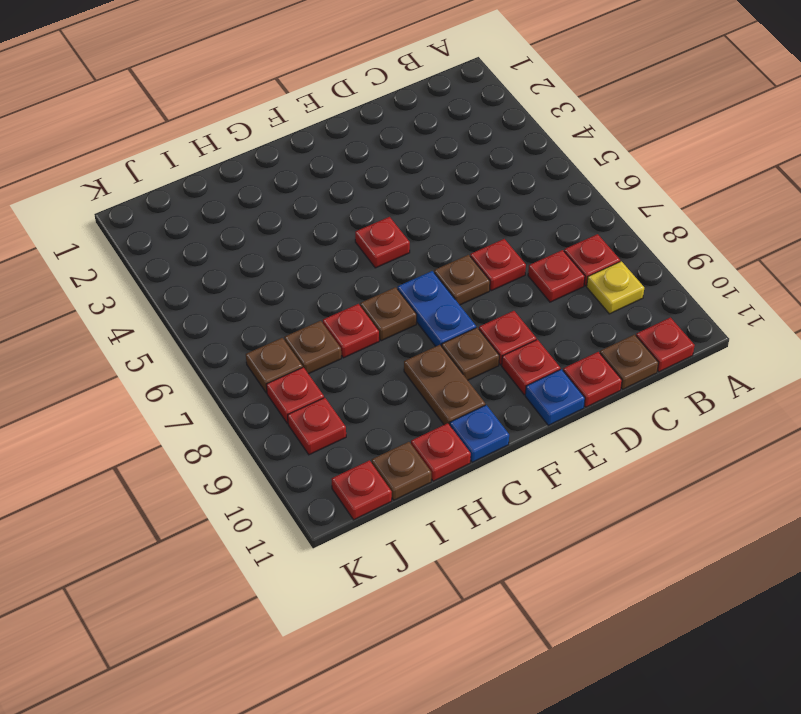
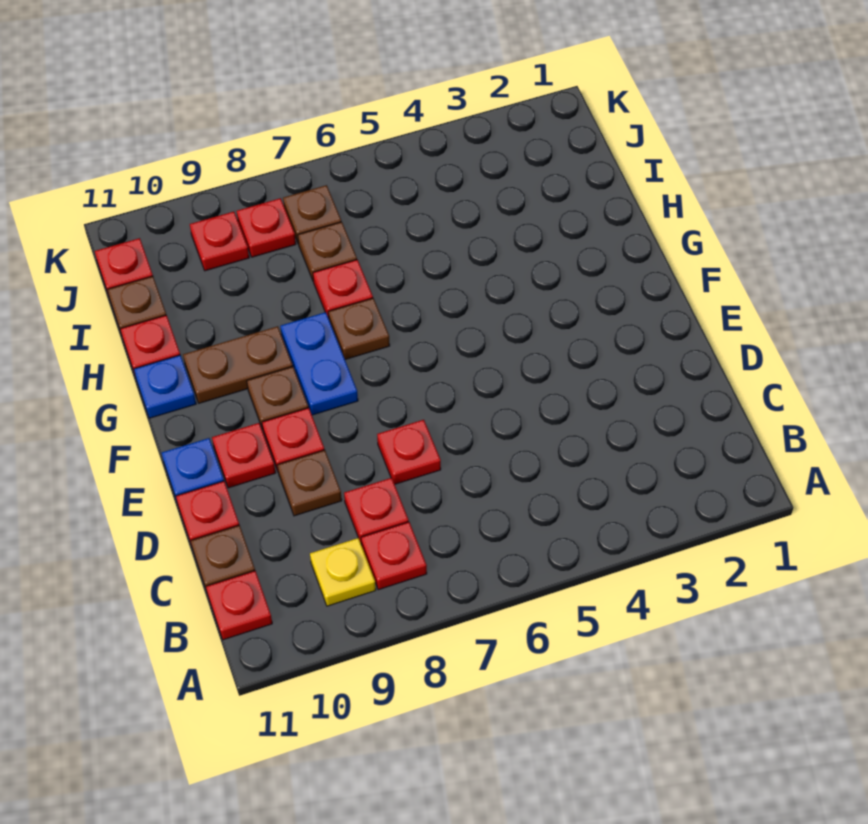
brown plate E7 level 1 -> brown plate D9 level 1
red plate F5 level 1 -> none
blue plate F7:F8 level 1 -> blue plate F8:G8 level 1

